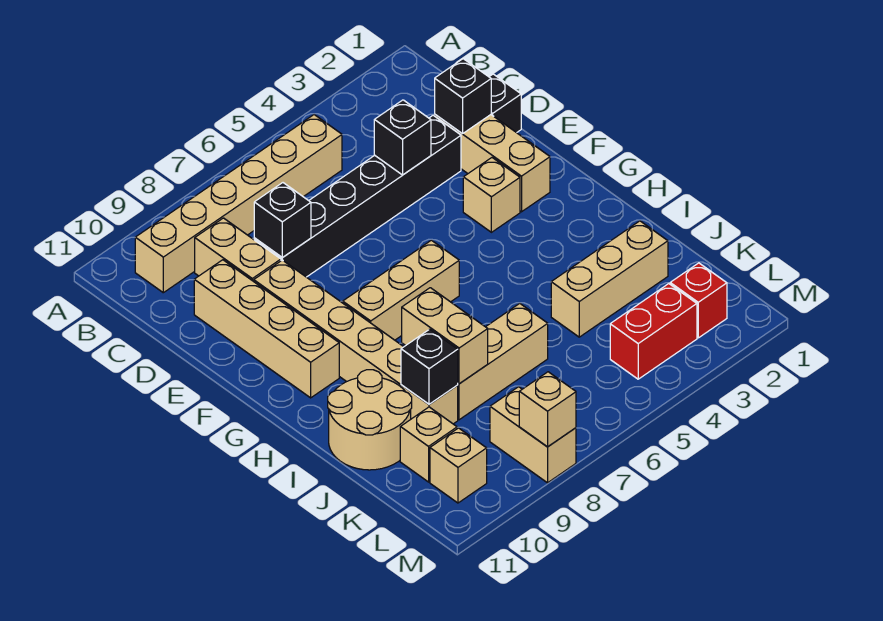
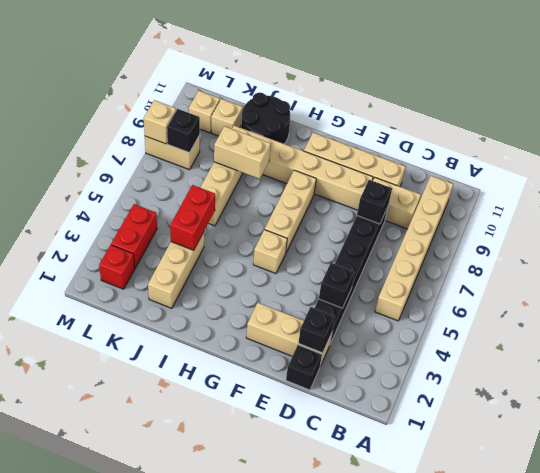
tan brick F3 level 1 -> tan brick G5 level 1
tan round brick I10:J11 level 1 -> black round brick I10:J11 level 1
none -> red brick J4:J5 level 2
black brick J9 level 2 -> black brick L8 level 2

